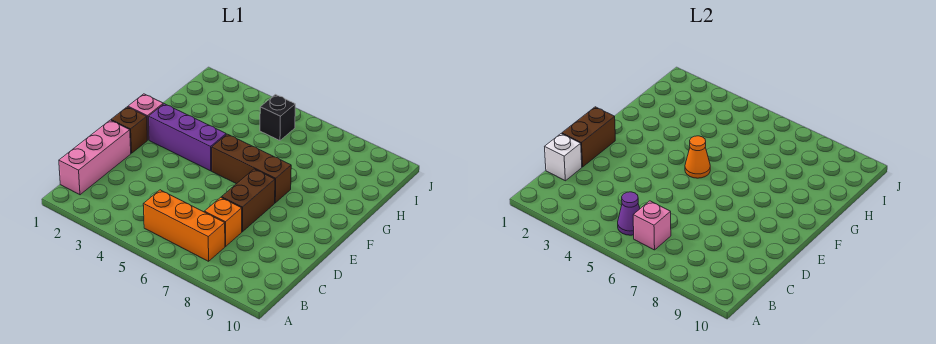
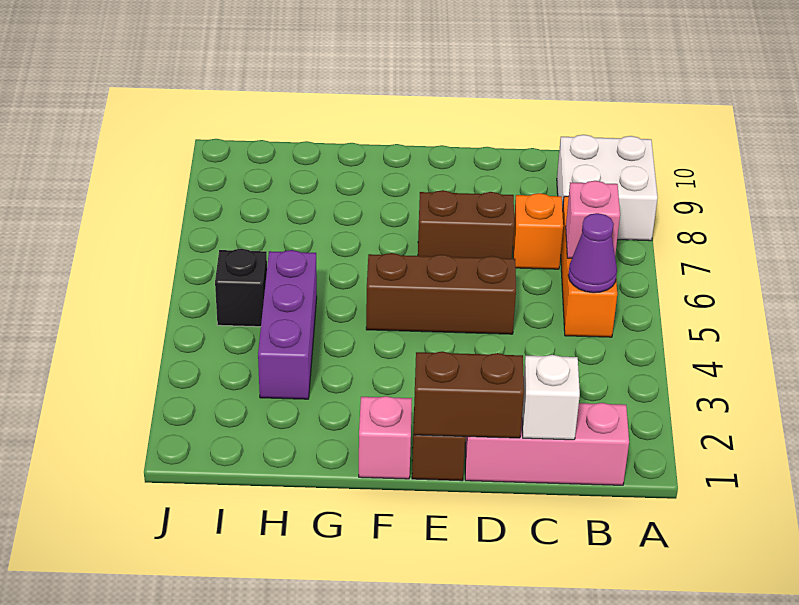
none -> white brick A8:B9 level 1
purple brick F2:F4 level 1 -> purple brick H3:H5 level 1
brown brick F5:F7 level 1 -> brown brick D5:F5 level 1
orange cone F5 level 2 -> none

